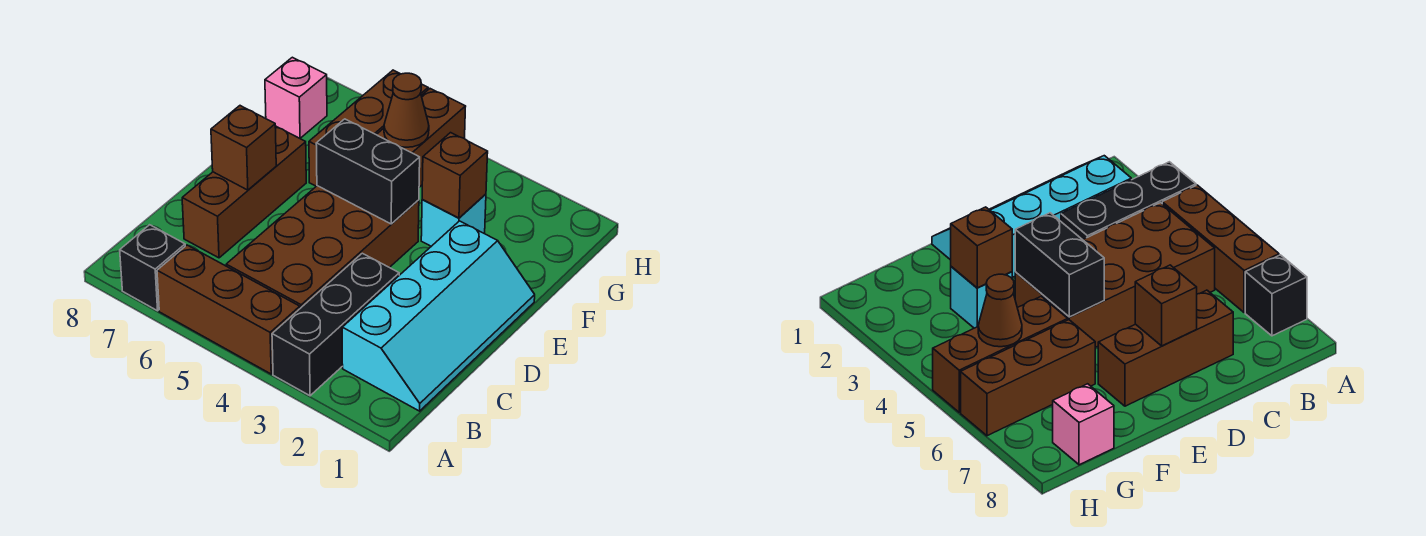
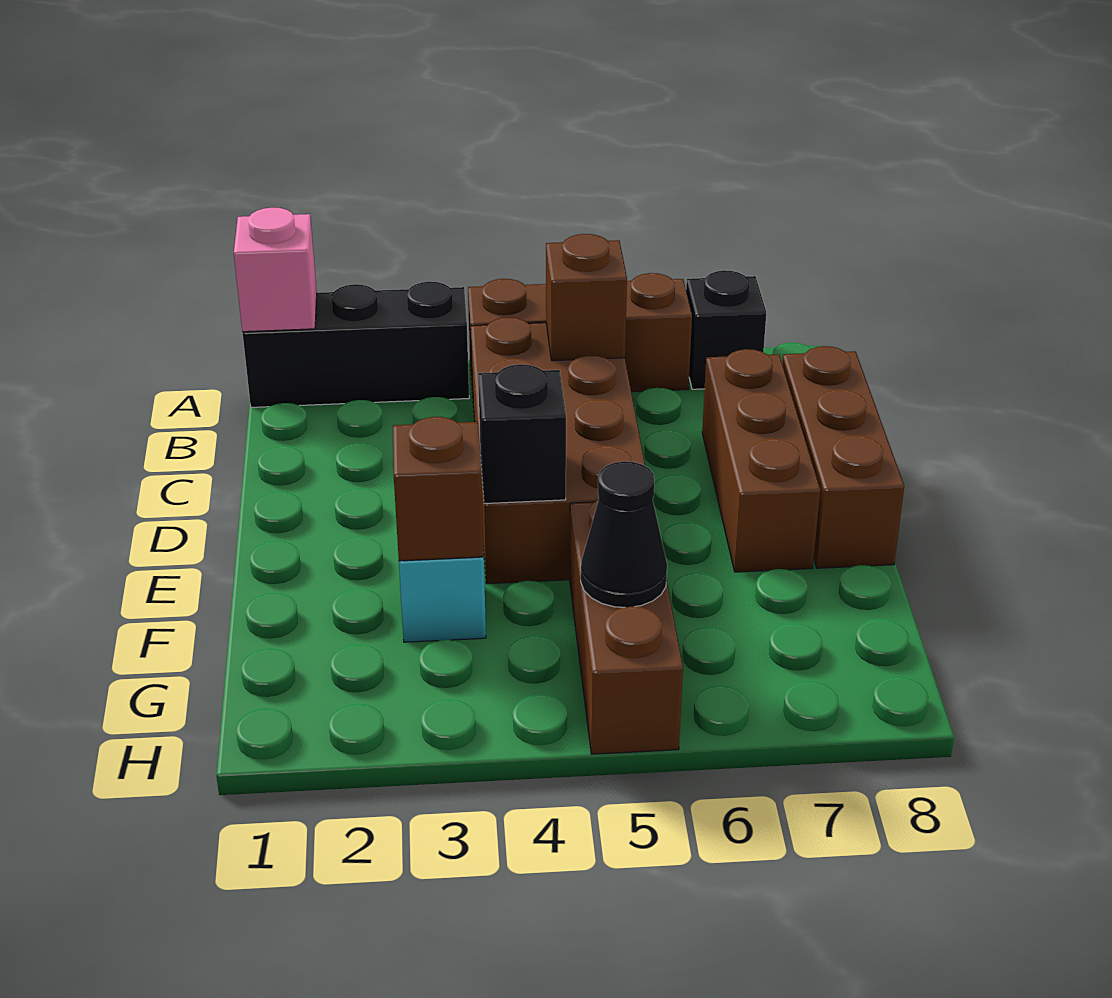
black brick A3:C3 level 1 -> black brick A1:A3 level 1
cyan slope B1:E2 level 1 top 2 -> none
brown brick D7 level 2 -> brown brick B5 level 2
black brick E4:E5 level 2 -> black brick E4 level 2
brown brick F6:H6 level 1 -> brown brick C8:E8 level 1
brown cone G5 level 2 -> black cone G5 level 2
pink brick G8 level 1 -> pink brick A1 level 2

